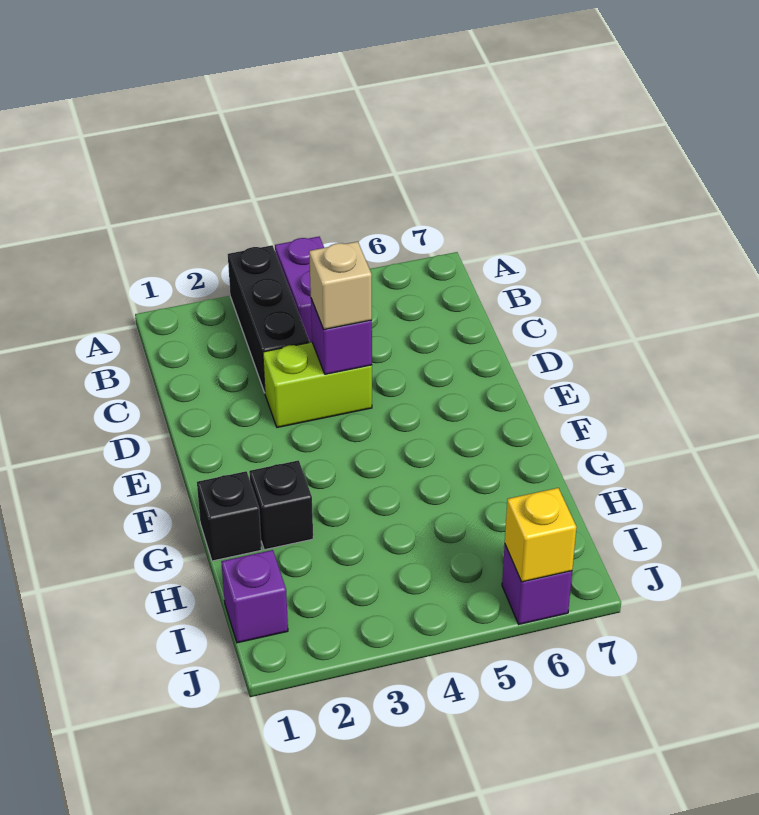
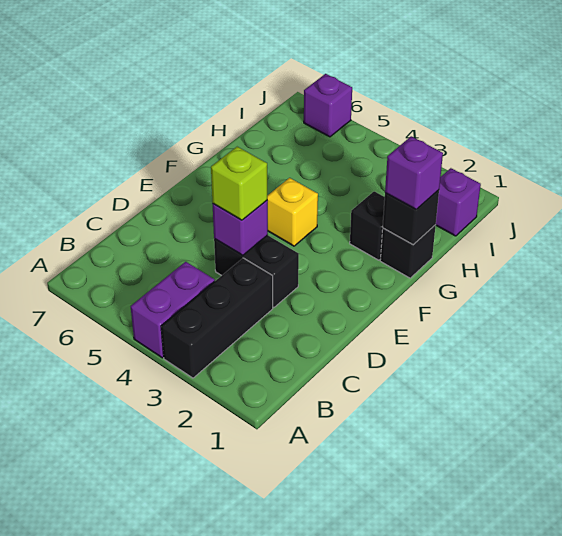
lime brick D3:D4 level 1 -> black brick D3:D4 level 1
tan brick D4 level 3 -> lime brick D4 level 3
none -> black brick G1 level 2
none -> purple brick G1 level 3
yellow brick J6 level 2 -> yellow brick F4 level 1

